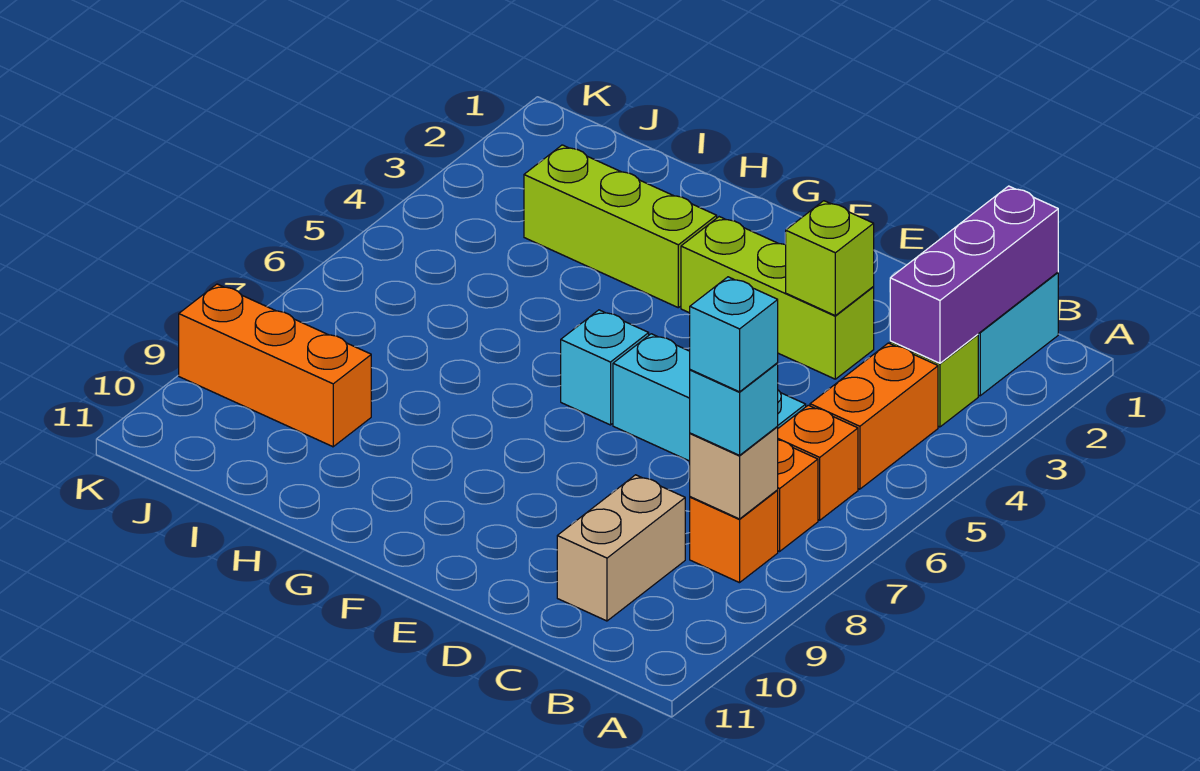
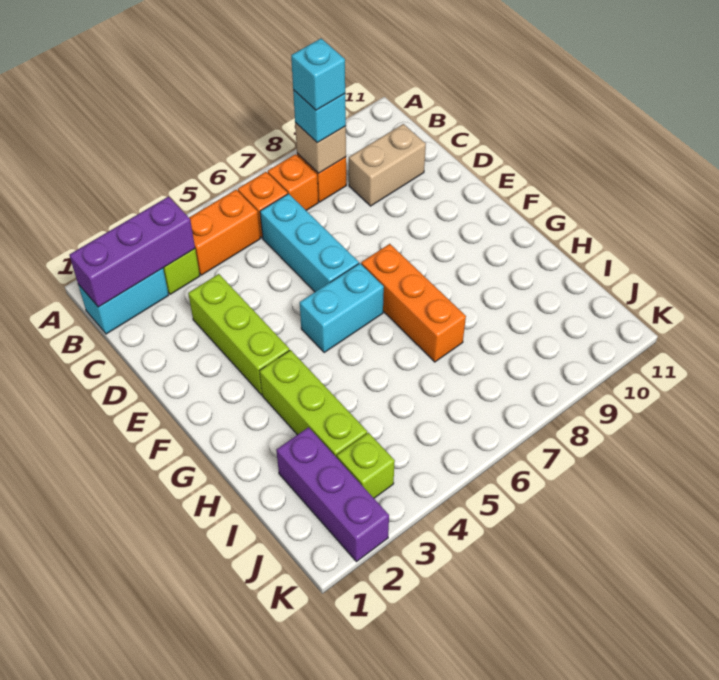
lime brick D3 level 2 -> lime brick J3 level 1
cyan brick F6 level 1 -> cyan brick F5:F6 level 1
none -> purple brick I2:K2 level 1
orange brick I9:K9 level 1 -> orange brick F7:H7 level 1

